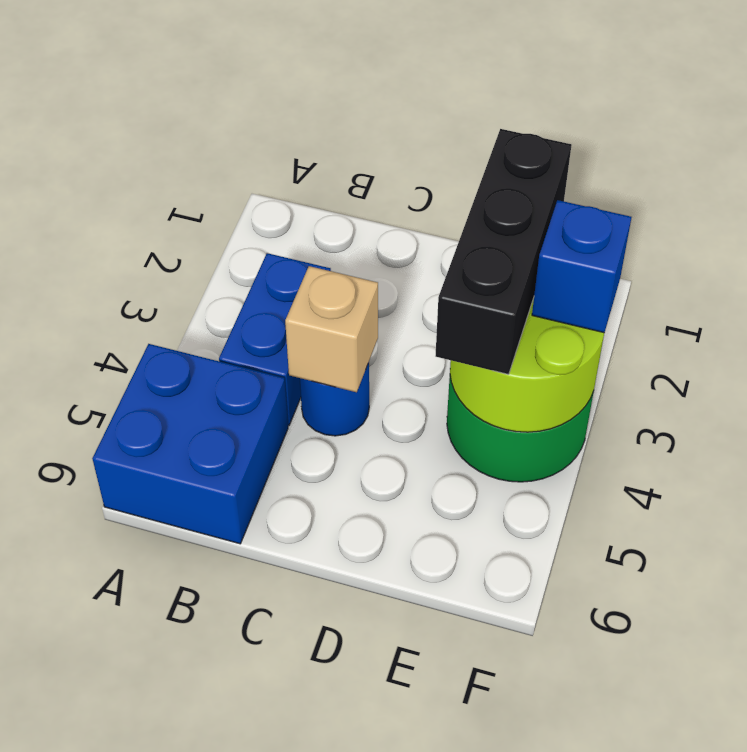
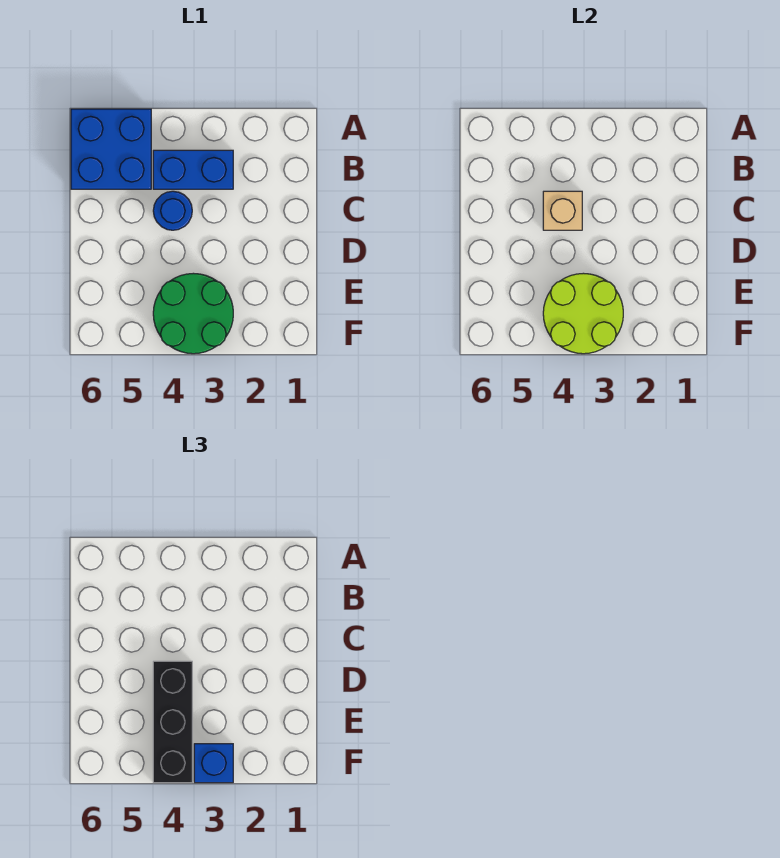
black brick E2:E4 level 3 -> black brick D4:F4 level 3

